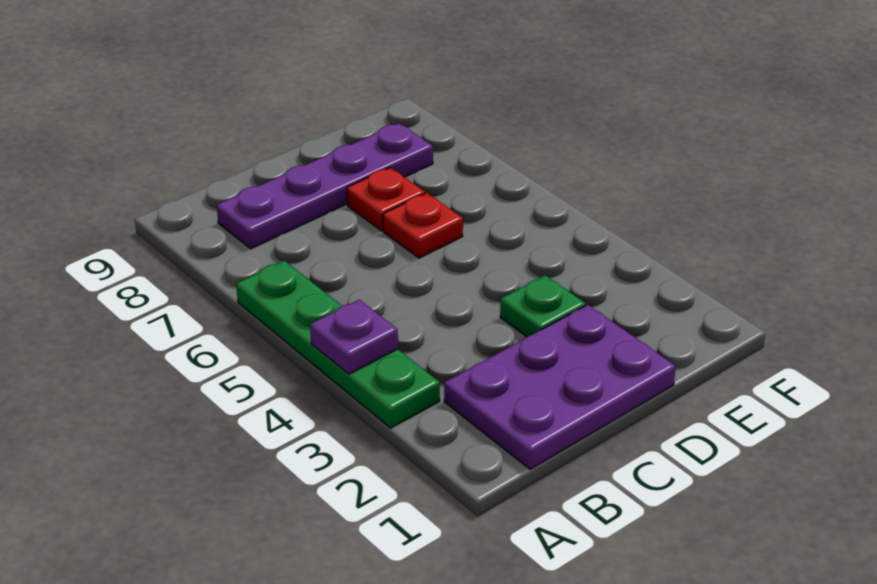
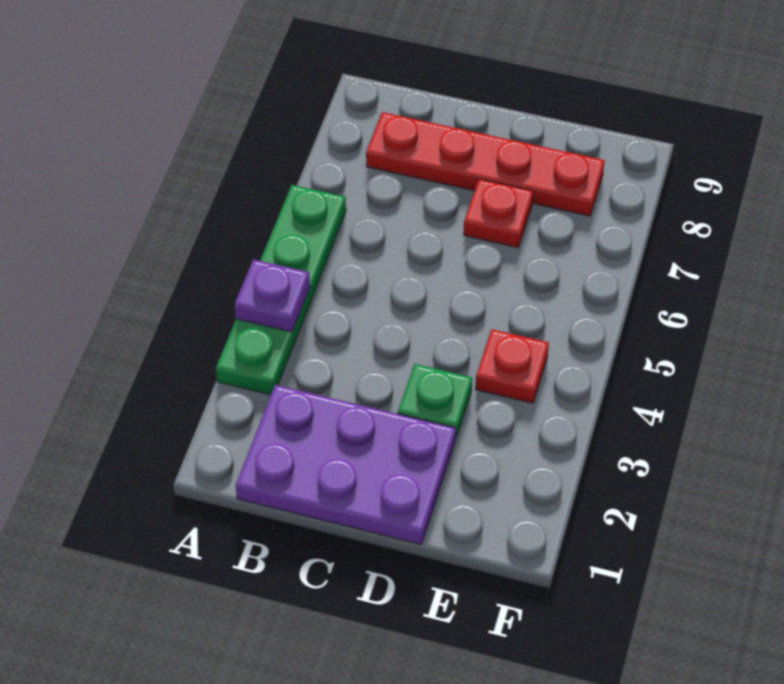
purple plate B8:E8 level 1 -> red plate B8:E8 level 1
red plate D6 level 1 -> red plate E4 level 1

